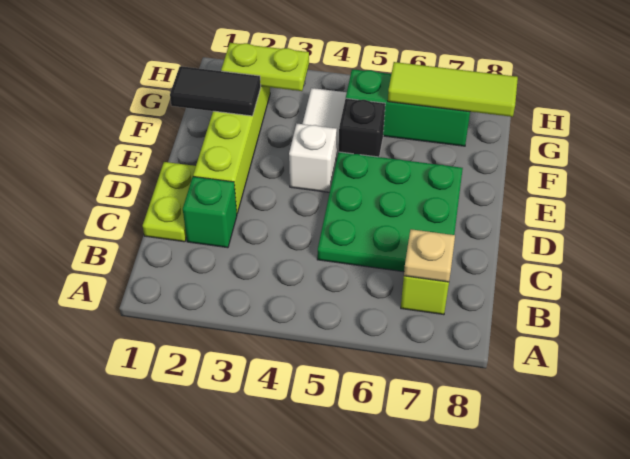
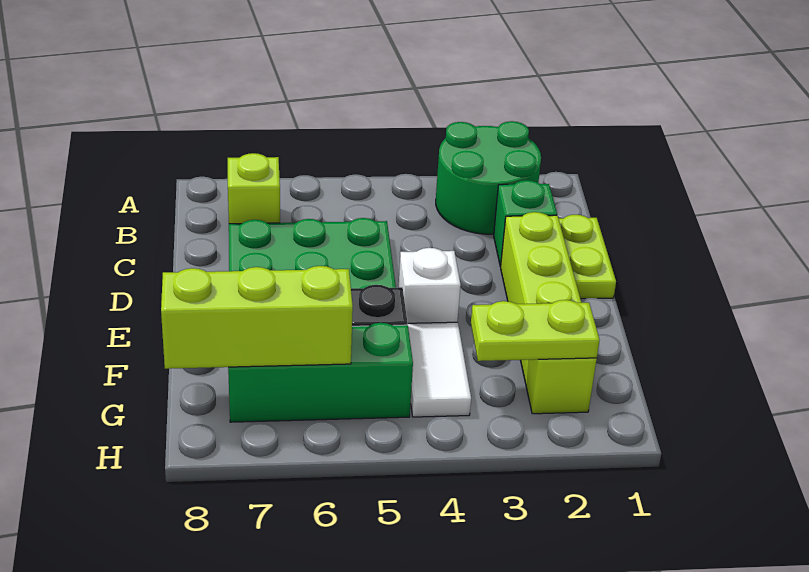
none -> green round brick A2:B3 level 1
tan plate B7 level 2 -> none
black tile F1:F2 level 2 -> none
lime tile G6:G8 level 2 -> lime brick G6:G8 level 2

